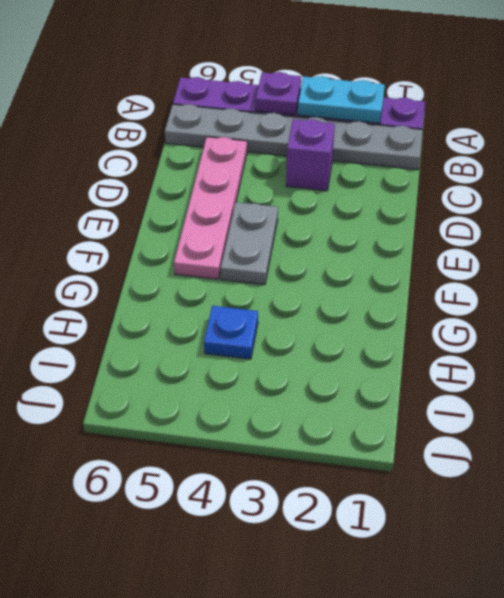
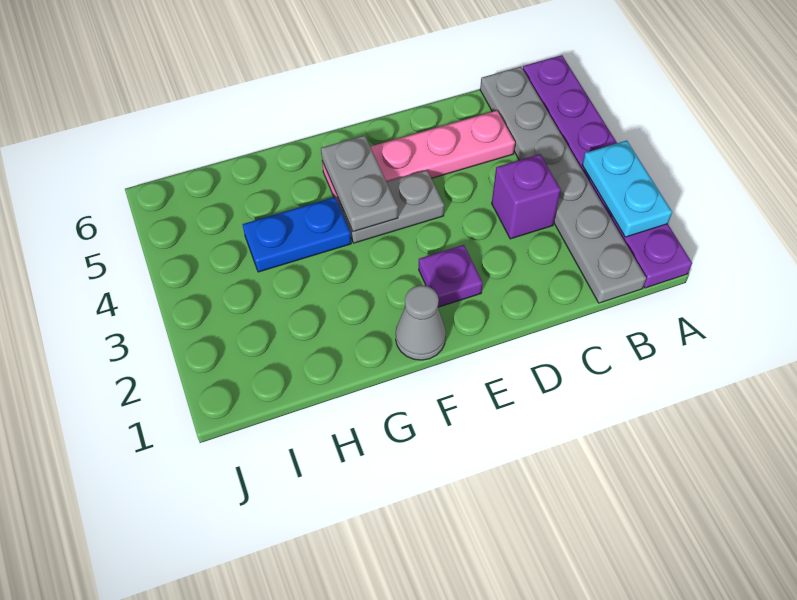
purple plate A4 level 2 -> purple plate E2 level 1
none -> grey cone F1 level 1
none -> grey plate F4:F5 level 2
blue plate H4 level 1 -> blue plate G4:H4 level 1

